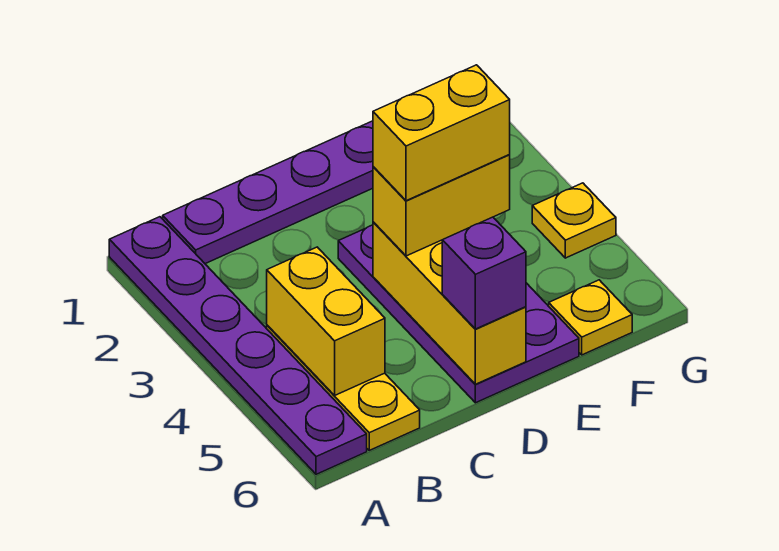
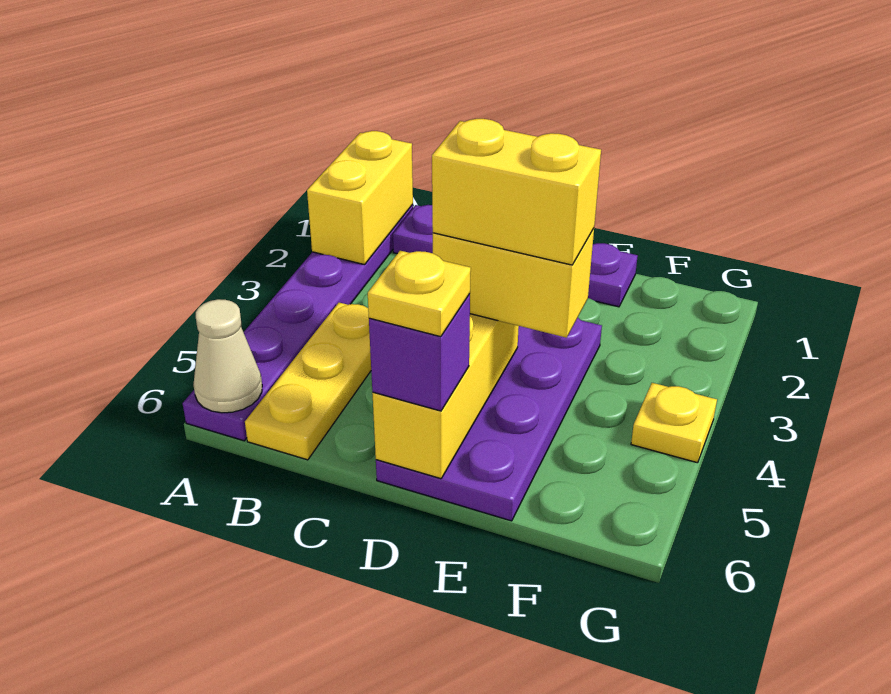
none -> tan cone A6 level 2
yellow brick B4:B5 level 2 -> yellow brick A1:A2 level 2
yellow plate F6 level 1 -> yellow plate D6 level 4

